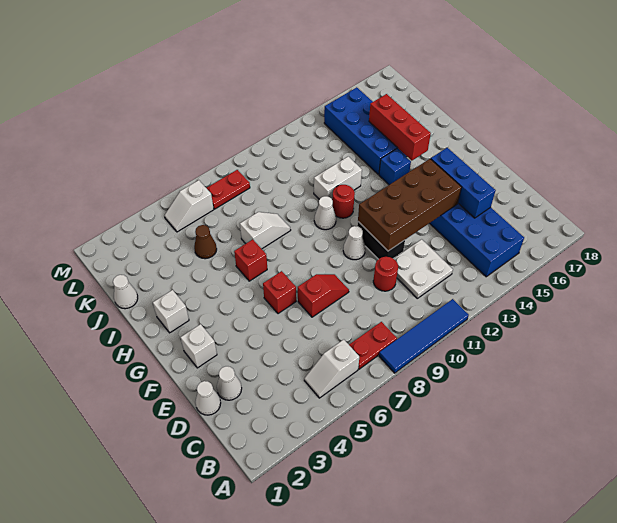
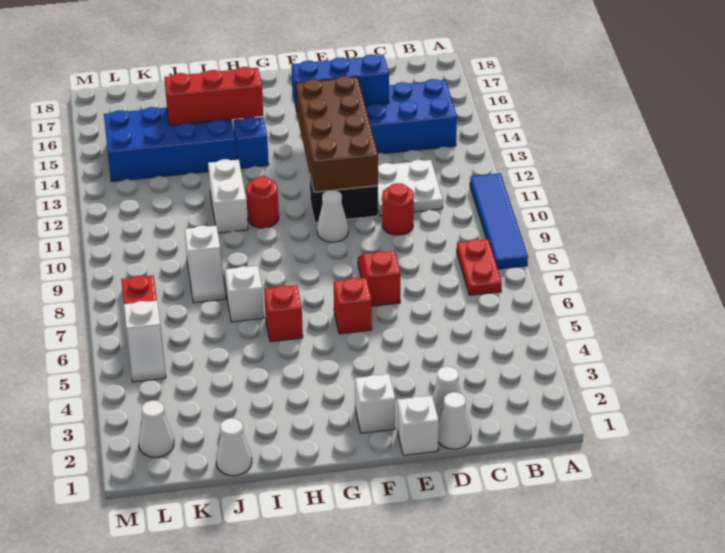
white slope B5:B6 level 1 top 6 -> white slope J8:J9 level 1 top 9
white brick H2 level 1 -> white brick E1 level 1
white cone H10 level 1 -> white cone L2 level 1
brown cone J5 level 1 -> none

